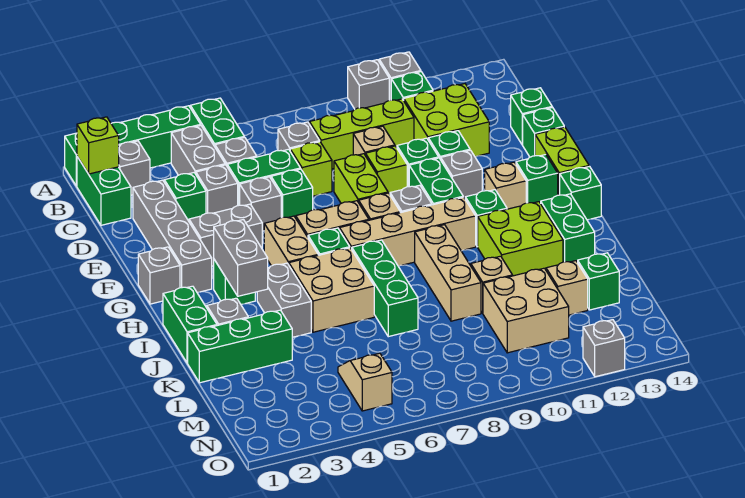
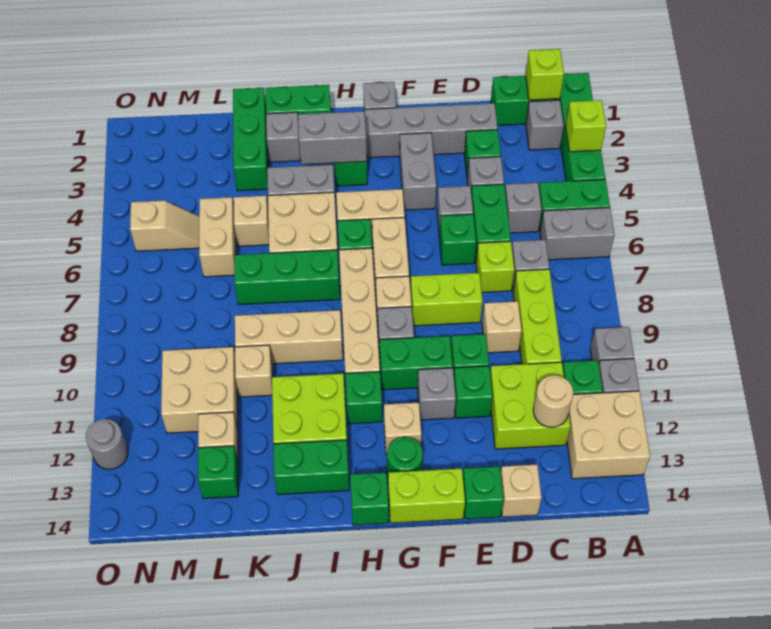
none -> tan brick A12:B13 level 1
grey brick B4:C4 level 1 -> grey brick A6:B6 level 1
none -> tan round brick C12 level 2
green brick D14 level 1 -> tan brick D14 level 1
lime brick E9 level 1 -> lime brick A3 level 2
green brick G13 level 1 -> green round brick G13 level 1
none -> tan brick K5 level 1
none -> tan brick L5:L6 level 1
grey brick O12 level 1 -> grey round brick O12 level 1

